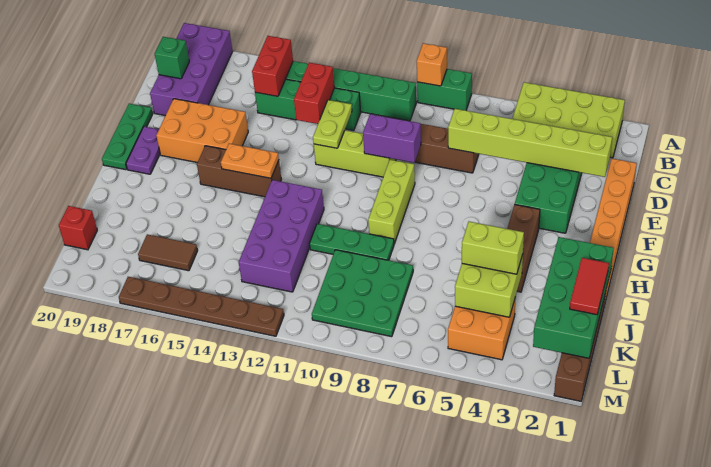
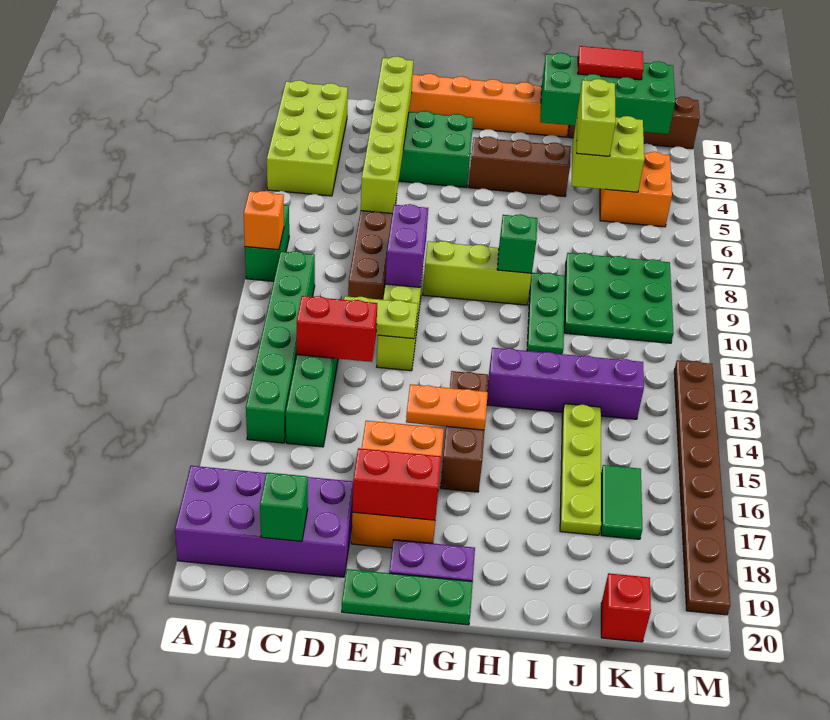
red brick B15:C15 level 2 -> red brick E18:F18 level 2
orange plate G14:G15 level 2 -> orange plate F15:G15 level 2
none -> green brick H9 level 2
purple brick H12:K13 level 1 -> purple brick H13:K13 level 1
none -> lime plate J14:J17 level 1
brown tile K16:K17 level 1 -> green tile K16:K17 level 1
brown plate M12:M17 level 1 -> brown plate M12:M19 level 1

